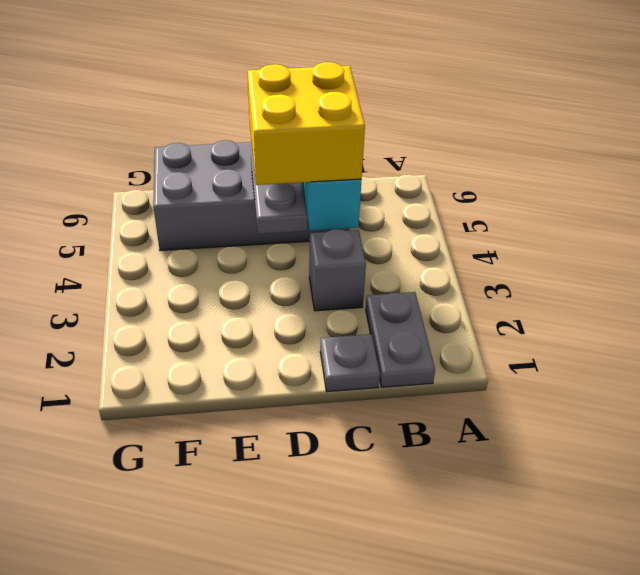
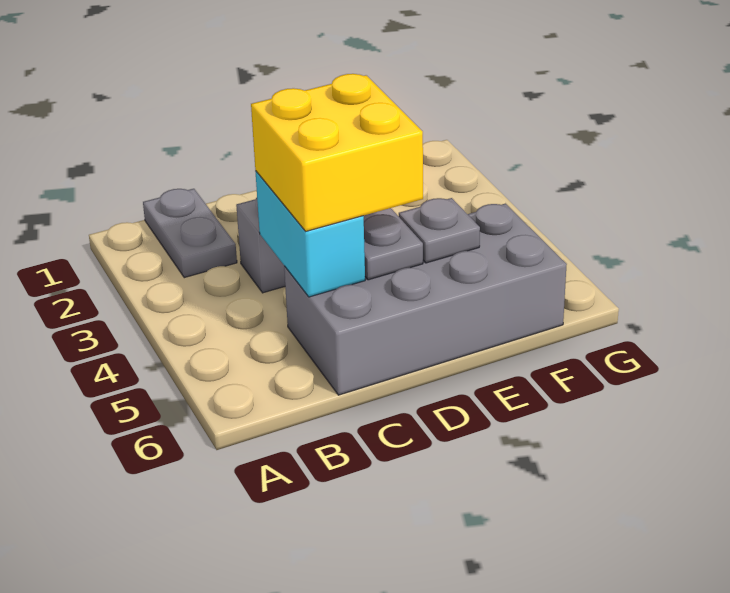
grey plate C1 level 1 -> grey plate E5 level 2

